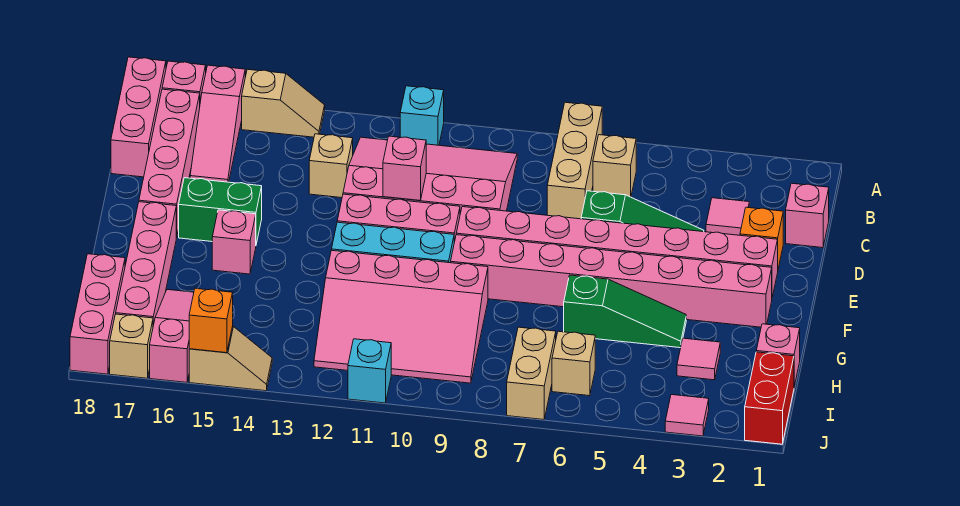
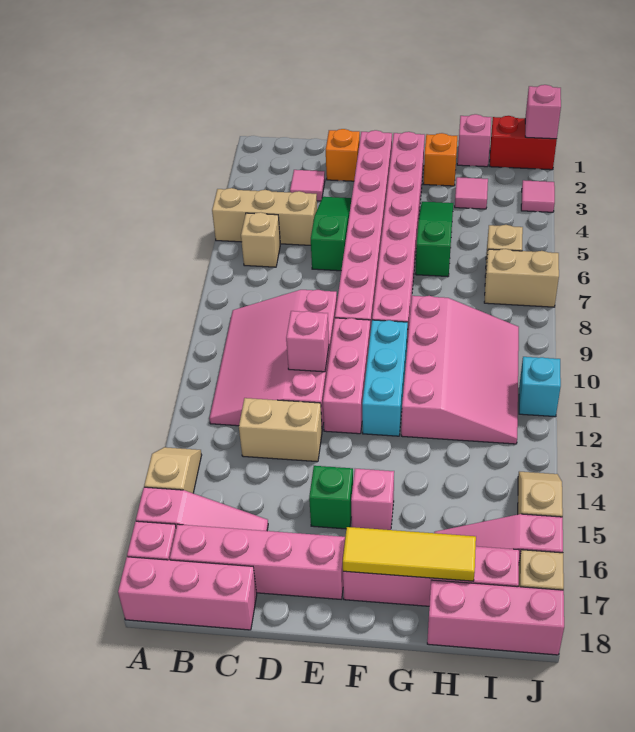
tan brick A7:C7 level 1 -> tan brick A5:C5 level 1
cyan brick A11 level 1 -> none
pink brick C1 level 1 -> pink brick J1 level 2
tan brick C13 level 1 -> tan brick C13:D13 level 1
green brick E15:E16 level 1 -> green brick E15 level 1
none -> yellow tile F17:H17 level 2
orange brick J15 level 2 -> orange brick G2 level 1

